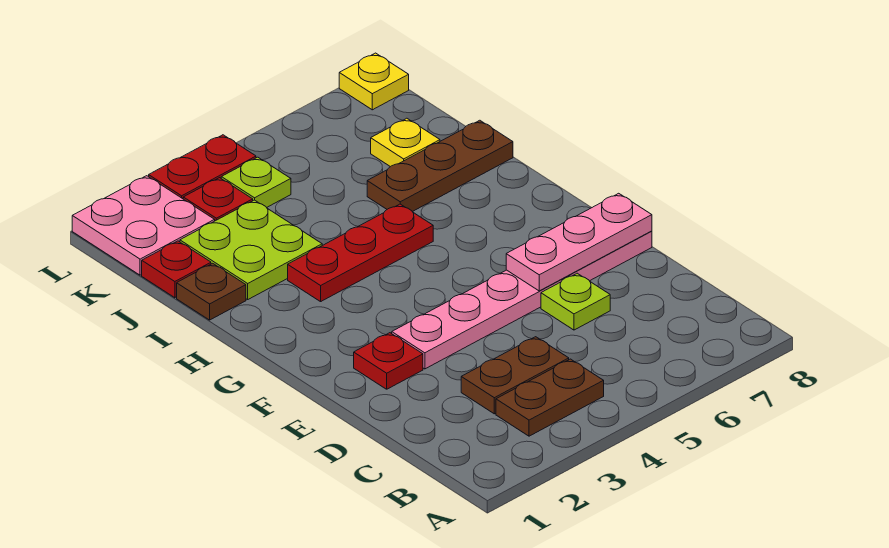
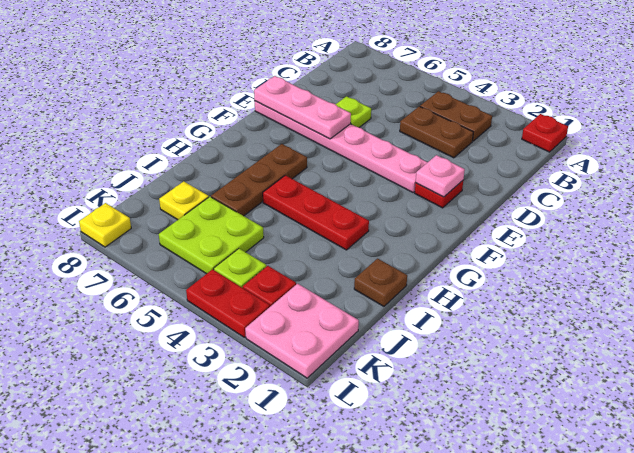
none -> pink plate E2 level 2
lime plate I2:J3 level 1 -> lime plate J5:K6 level 1
brown plate I6:I8 level 1 -> brown plate G6:I6 level 1
red plate J1 level 1 -> red plate A1 level 1

